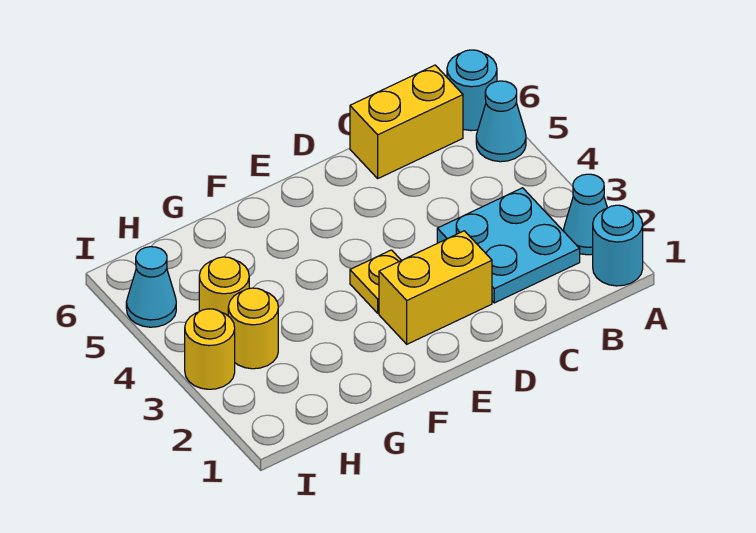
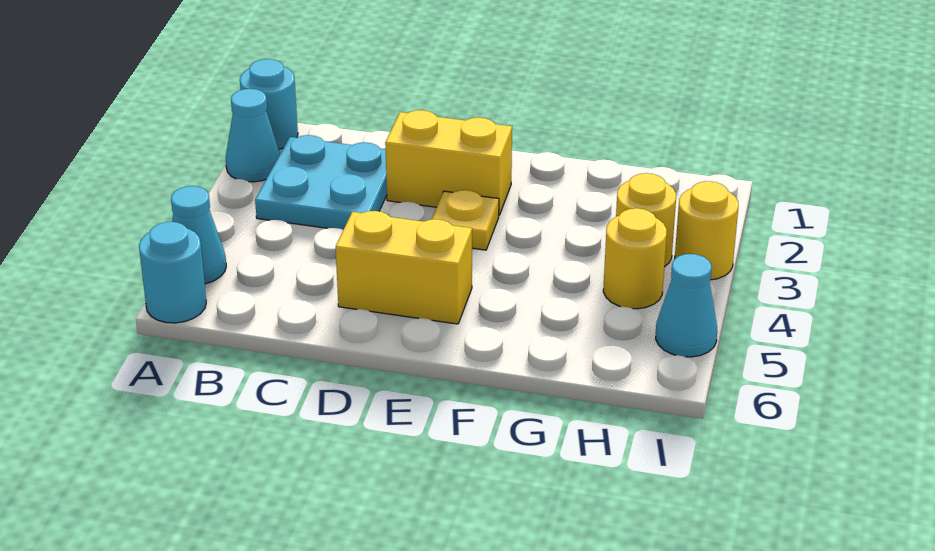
yellow brick B6:C6 level 1 -> yellow brick D5:E5 level 1

